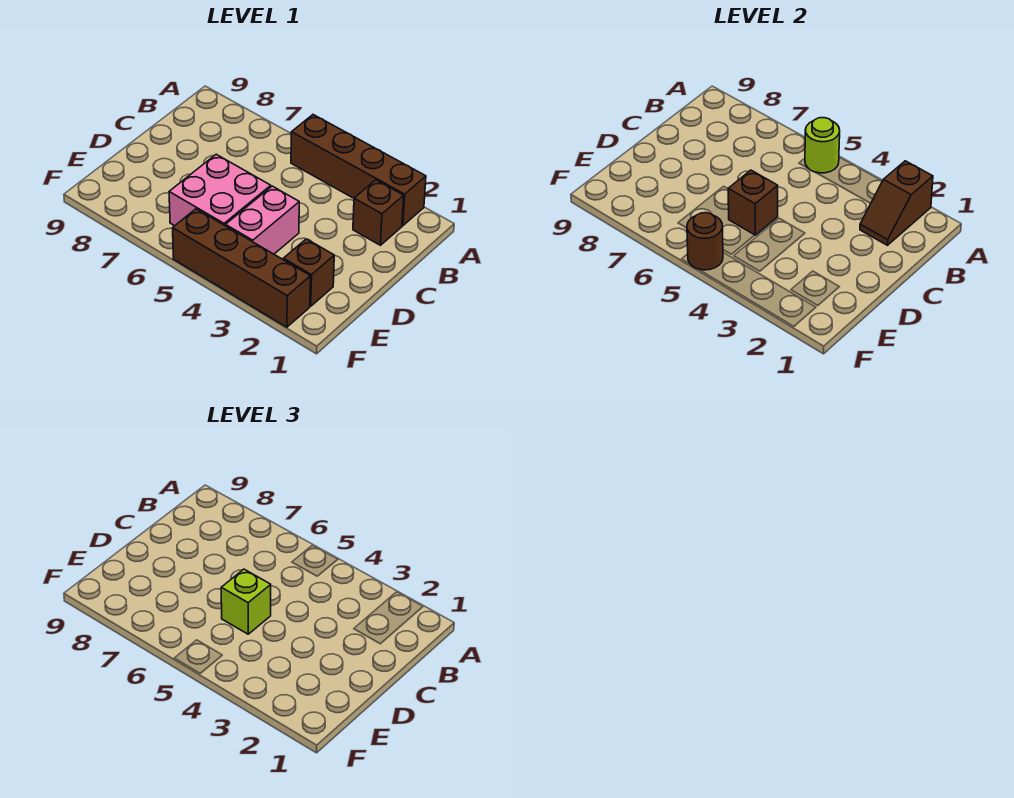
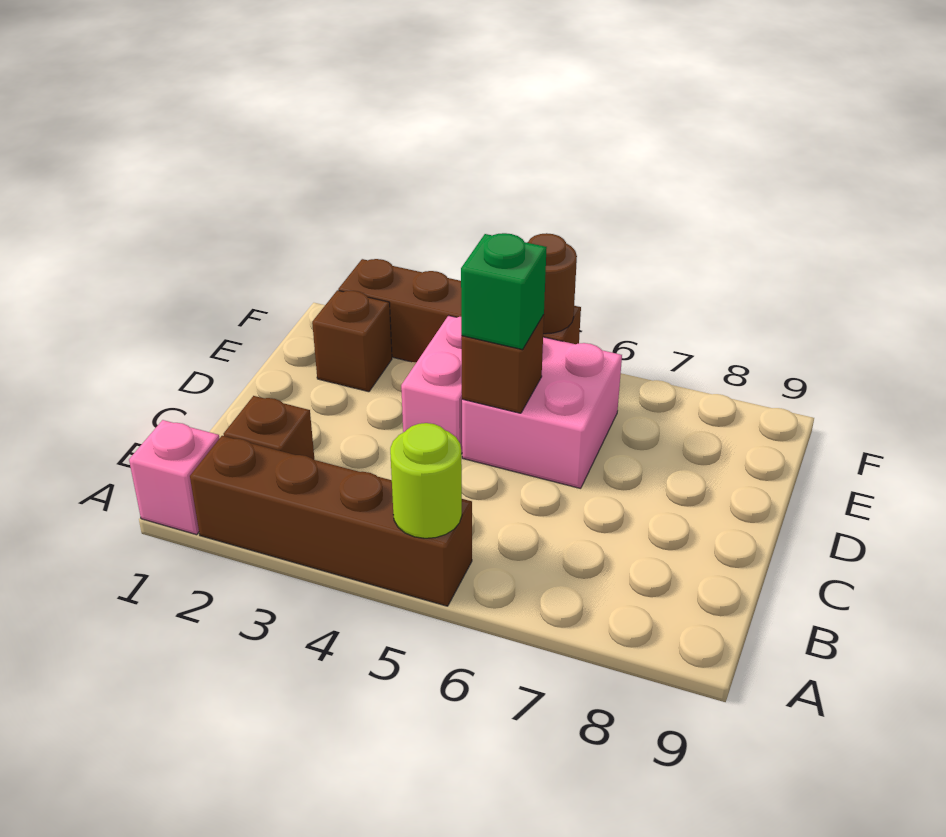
none -> pink brick A1 level 1
brown slope A2:B2 level 2 top A -> none
lime brick D5 level 3 -> green brick D5 level 3

